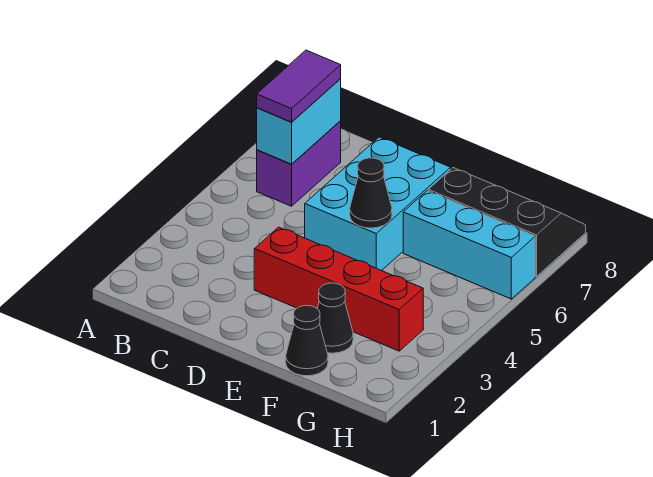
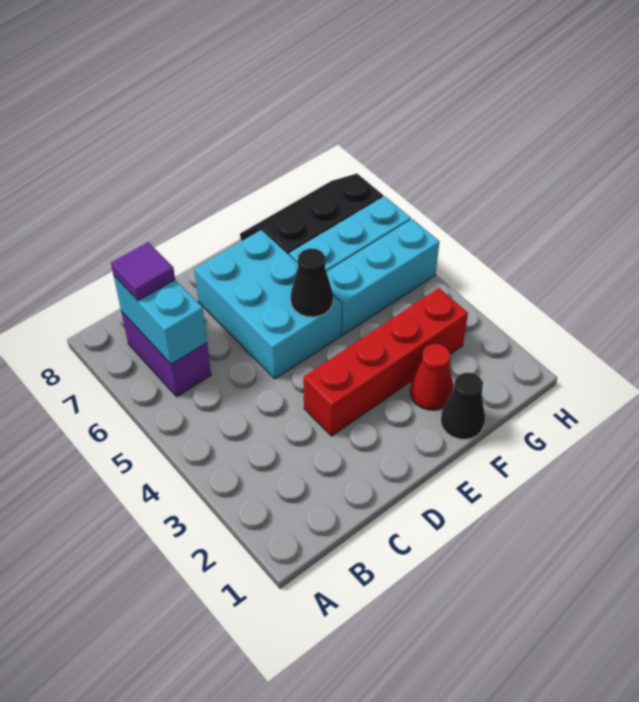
purple tile B6:B7 level 3 -> purple tile B7 level 3
black cone F2 level 1 -> red cone F2 level 1
none -> cyan brick F5:H5 level 1

